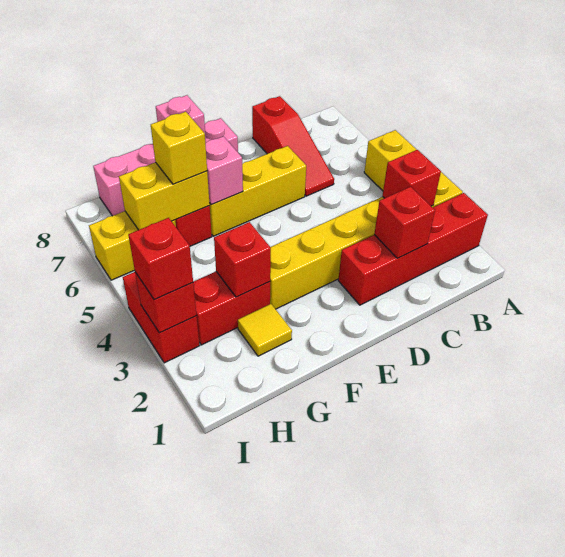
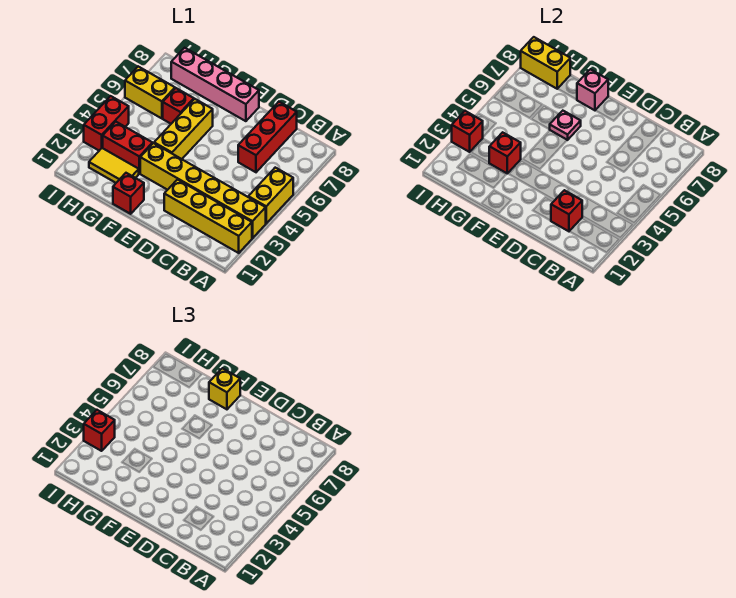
red brick A2:D2 level 1 -> yellow brick A2:D2 level 1
red brick B3 level 2 -> red brick F1 level 1
red slope C6:C8 level 1 top 8 -> red brick C6:C8 level 1
yellow brick D6:F6 level 1 -> yellow brick F4:F6 level 1
pink brick F6 level 2 -> pink plate F6 level 2
yellow tile G2 level 1 -> yellow tile G2:H2 level 1
yellow brick G6:H6 level 2 -> yellow brick H8:I8 level 2
yellow brick G6 level 3 -> yellow brick F8 level 3

